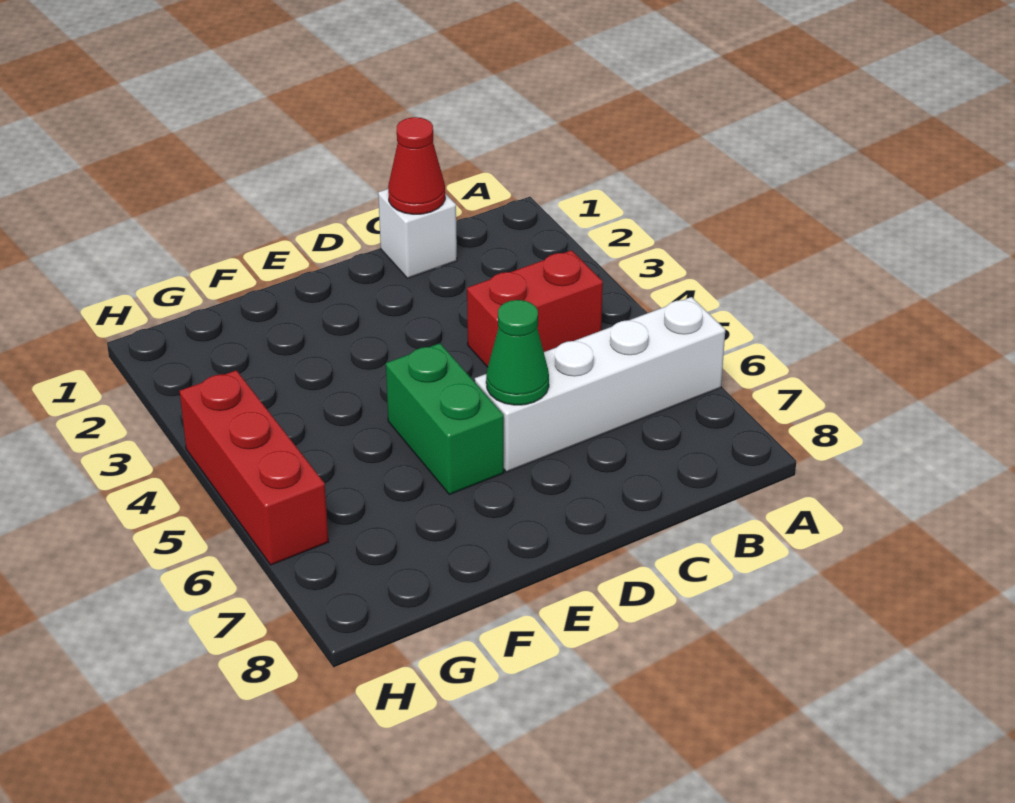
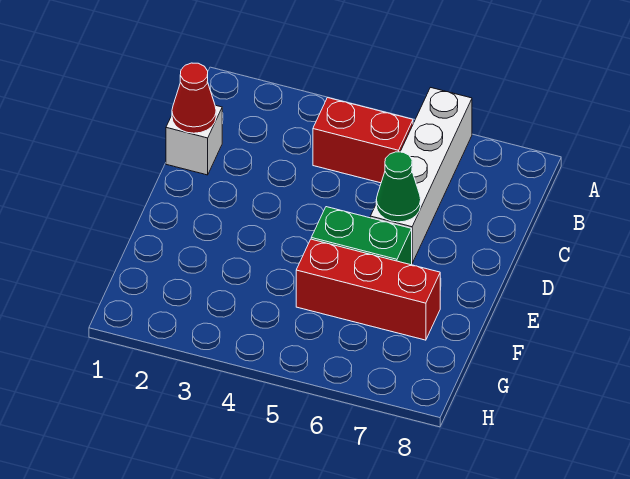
red brick B4:C4 level 1 -> red brick B4:B5 level 1
red brick H4:H6 level 1 -> red brick F5:F7 level 1

